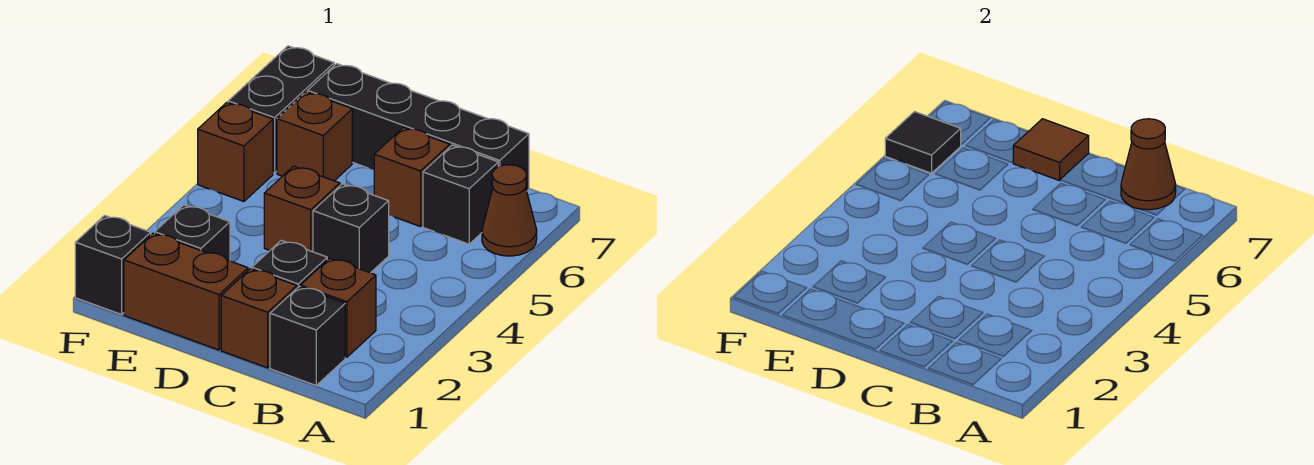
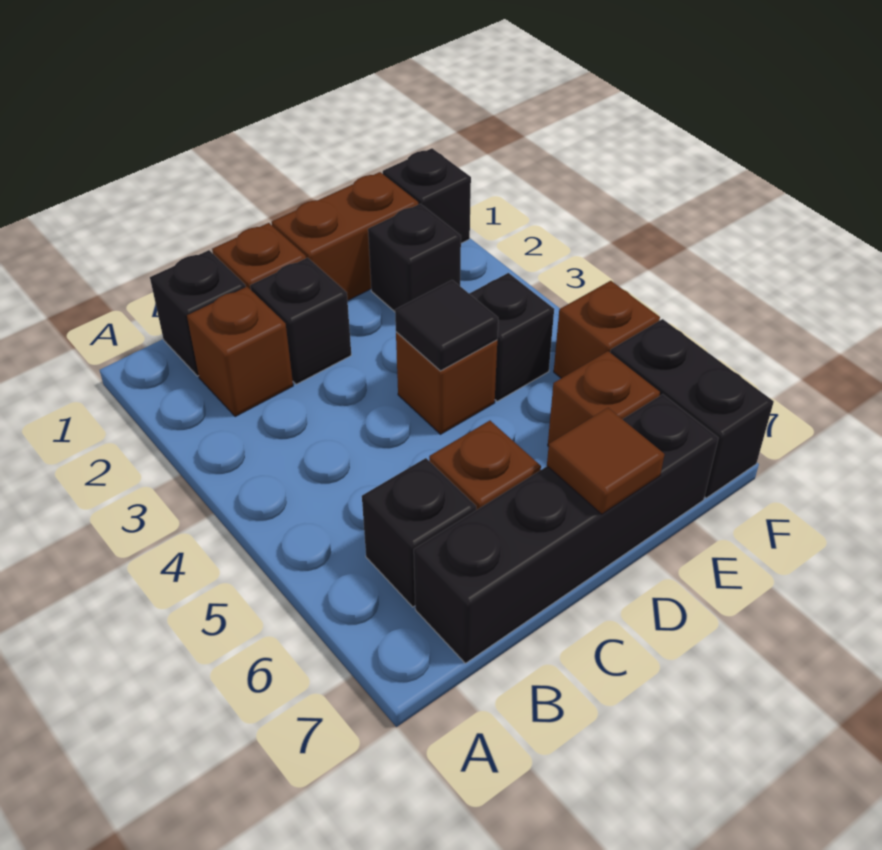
brown cone A6 level 1 -> none
brown cone B7 level 2 -> none
black brick C4 level 1 -> black brick E4 level 1
black tile F6 level 2 -> black tile D4 level 2

